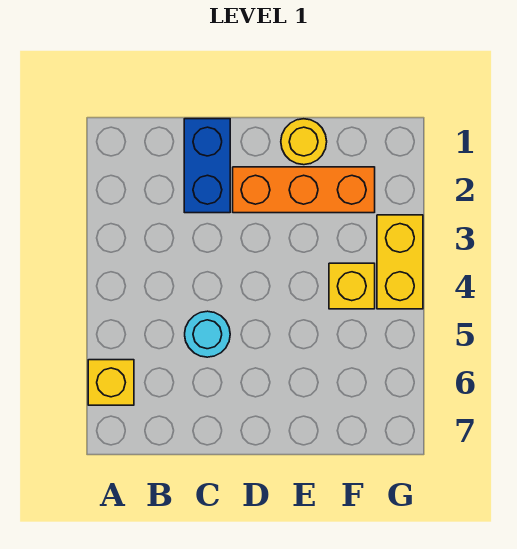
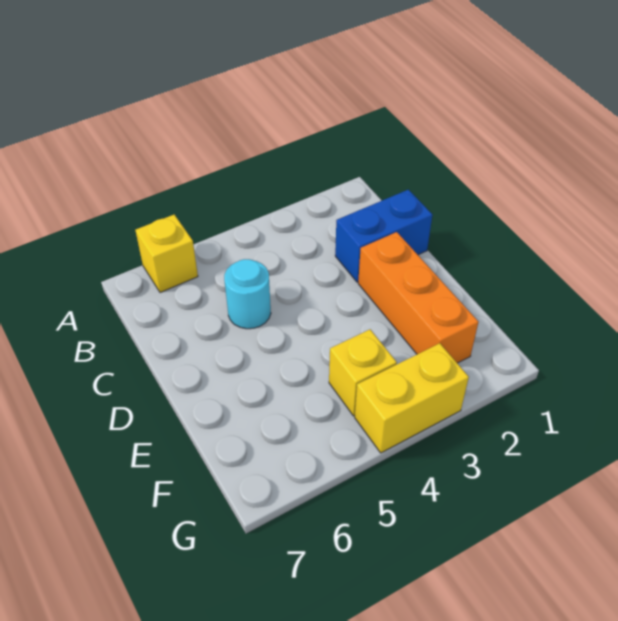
yellow round brick E1 level 1 -> none

